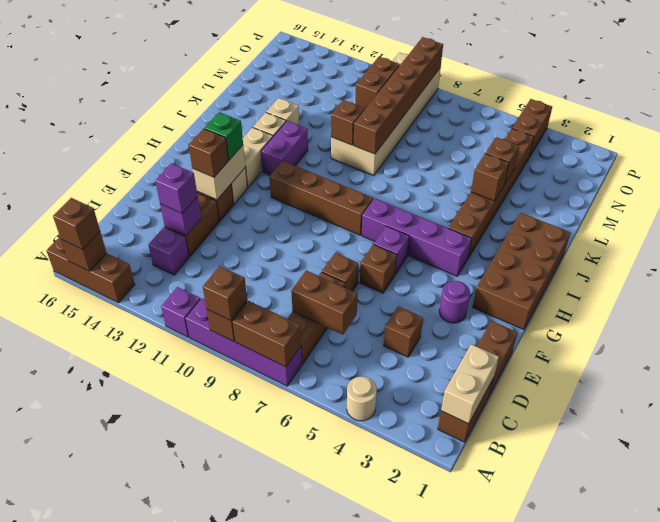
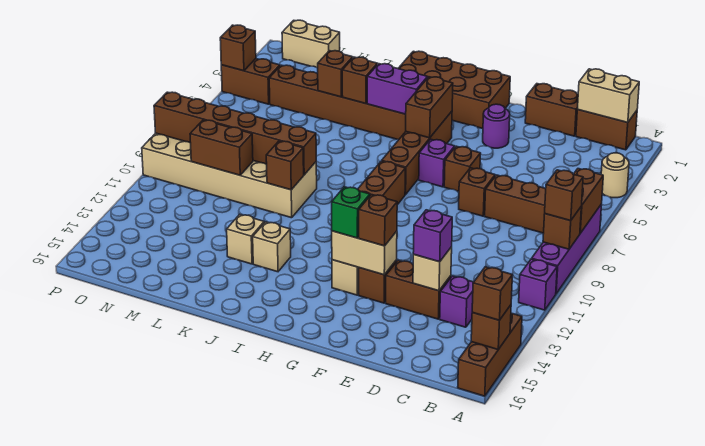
brown brick C6:C7 level 2 -> brown brick H4:H5 level 2
brown brick D4 level 1 -> brown brick P4 level 2
purple brick D13 level 2 -> tan brick D13 level 2
purple brick H4:H7 level 1 -> brown brick H4:H7 level 1
tan brick H13:I13 level 1 -> tan brick N1:O1 level 1
purple brick I12:J12 level 1 -> purple brick I4:J4 level 2

